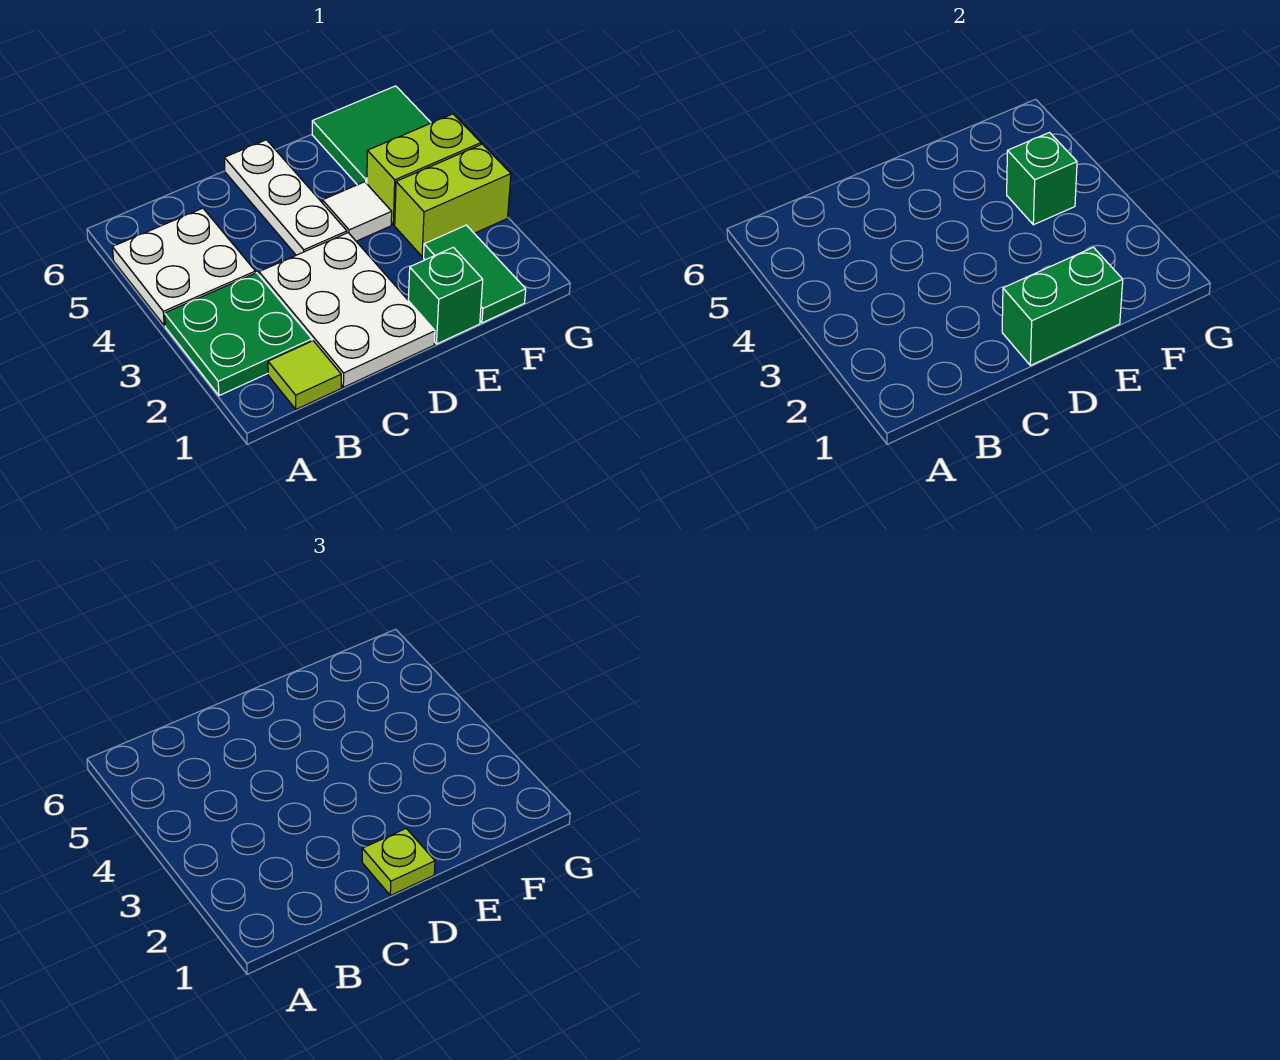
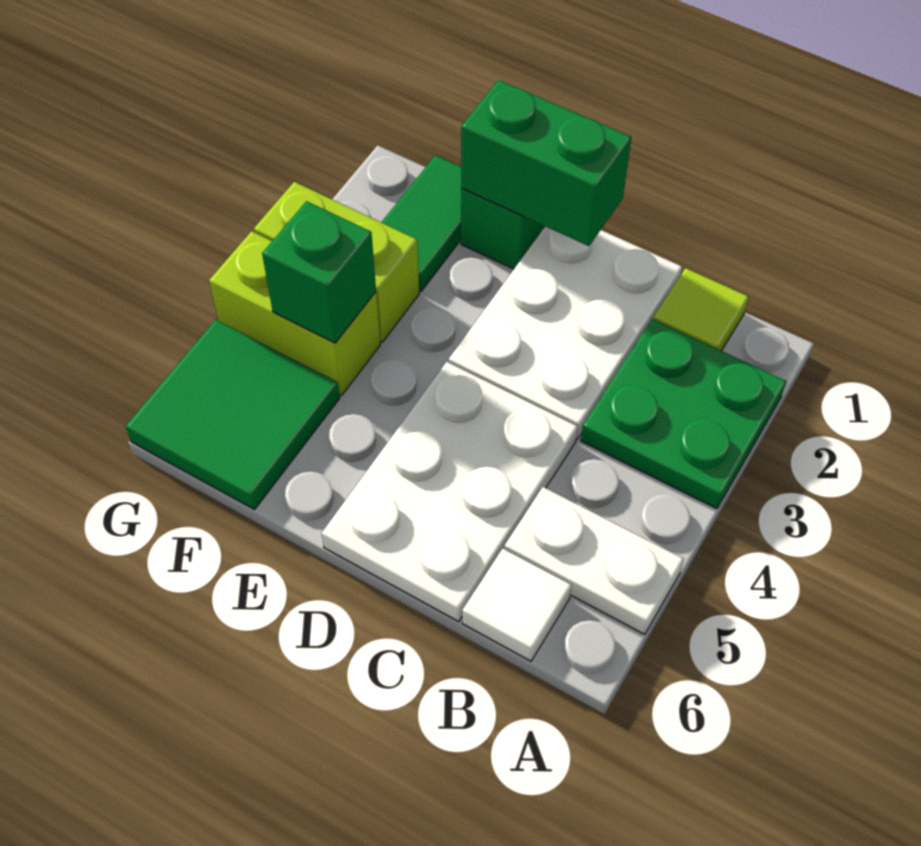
white plate A4:B5 level 1 -> white plate A5:B5 level 1
lime plate D1 level 3 -> none
white plate D4:D6 level 1 -> white plate C4:D6 level 1
white tile E4 level 1 -> white tile B6 level 1

